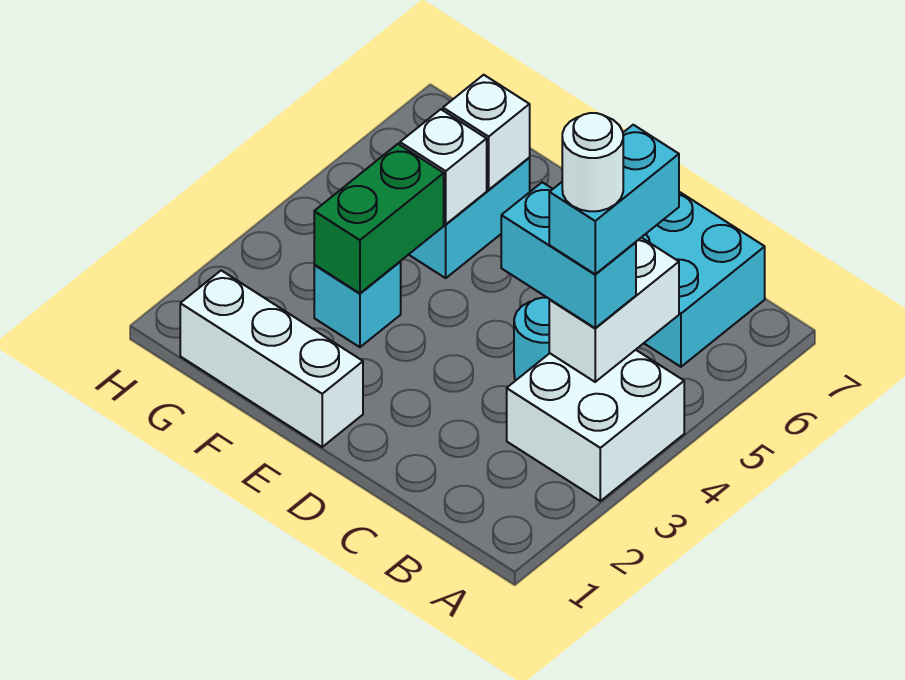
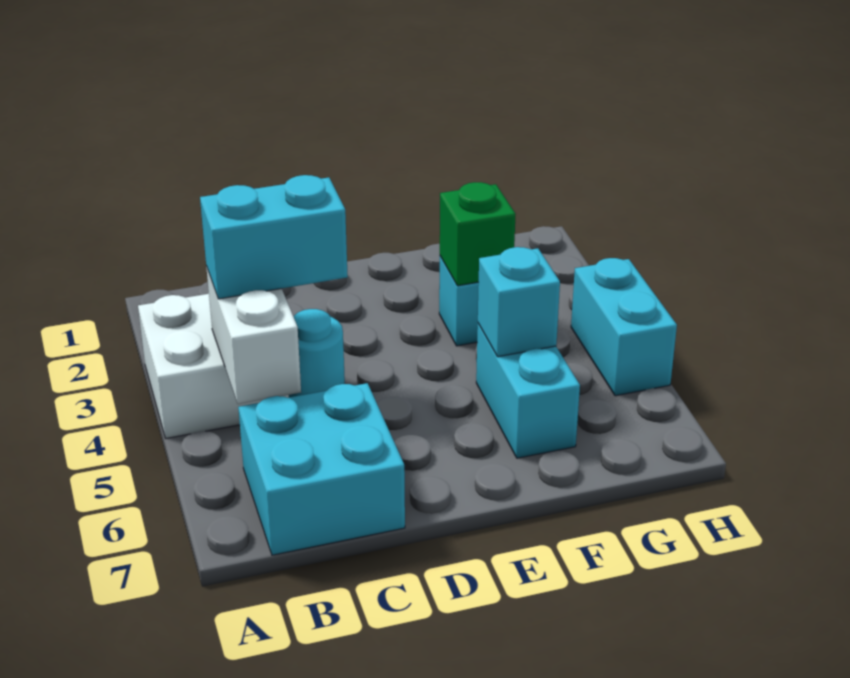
cyan brick B4:B5 level 4 -> cyan brick H4:H5 level 1
white round brick B4 level 5 -> none
white brick E1:G1 level 1 -> none
green brick F3:F4 level 2 -> green brick F3 level 2
white brick F5 level 2 -> cyan brick F5 level 2
white brick F6 level 2 -> none

